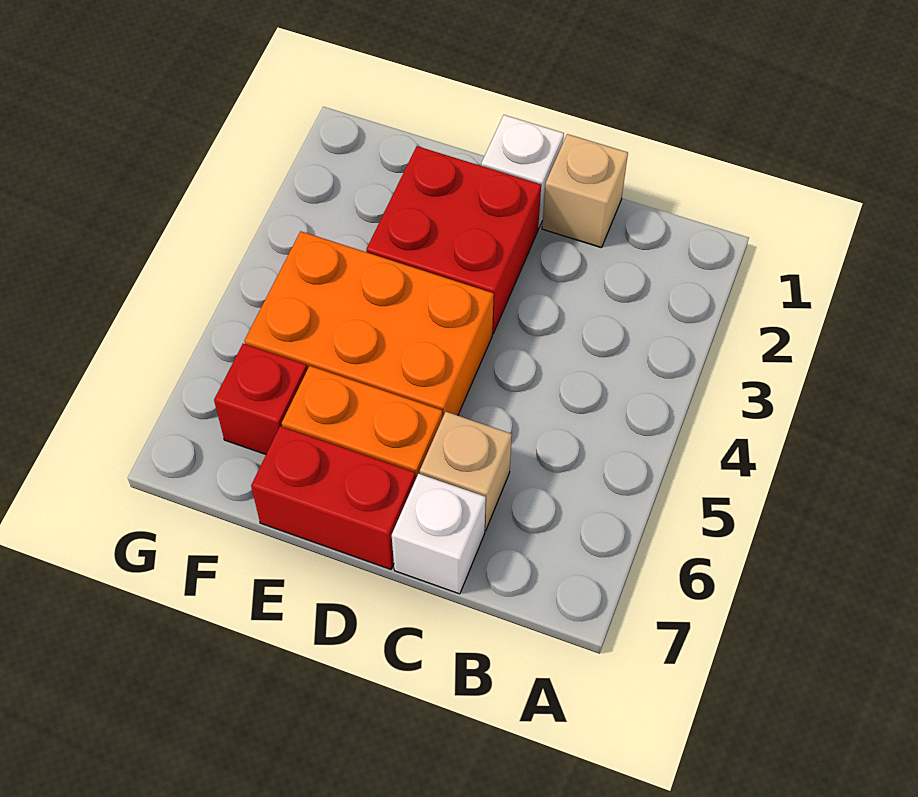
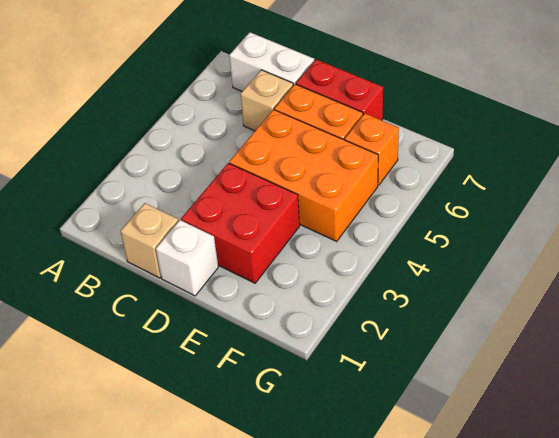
white brick C7 level 1 -> white brick B7:C7 level 1
red brick F6 level 1 -> orange brick F6 level 1

